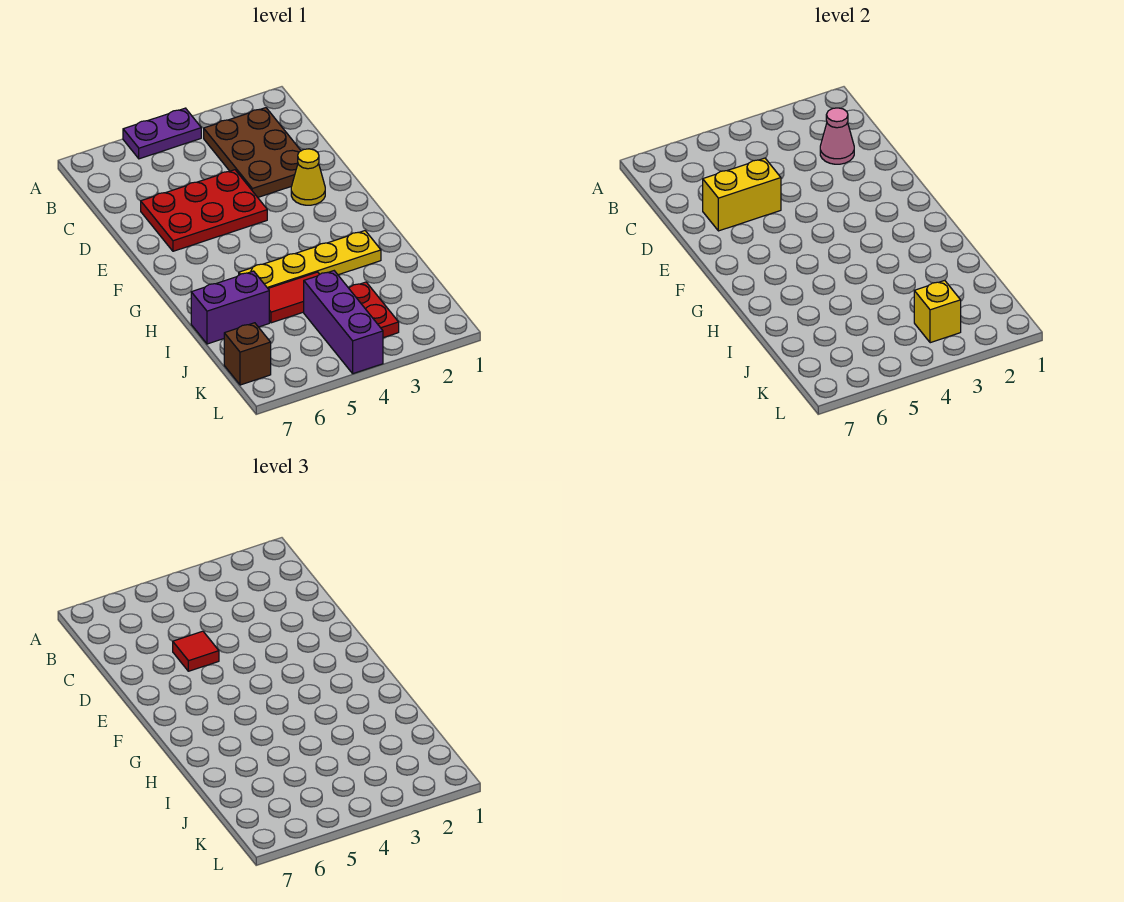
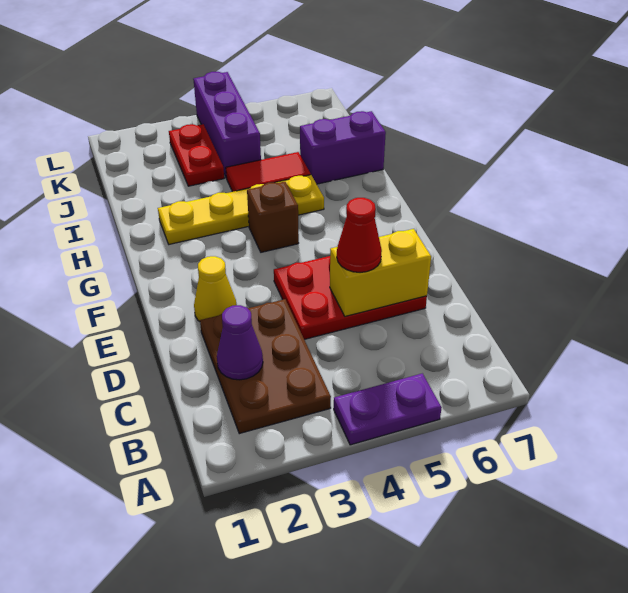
pink cone C2 level 2 -> purple cone C2 level 2
red tile D5 level 3 -> red cone D5 level 3
yellow brick K3 level 2 -> none
brown brick K7 level 1 -> brown brick G4 level 1

